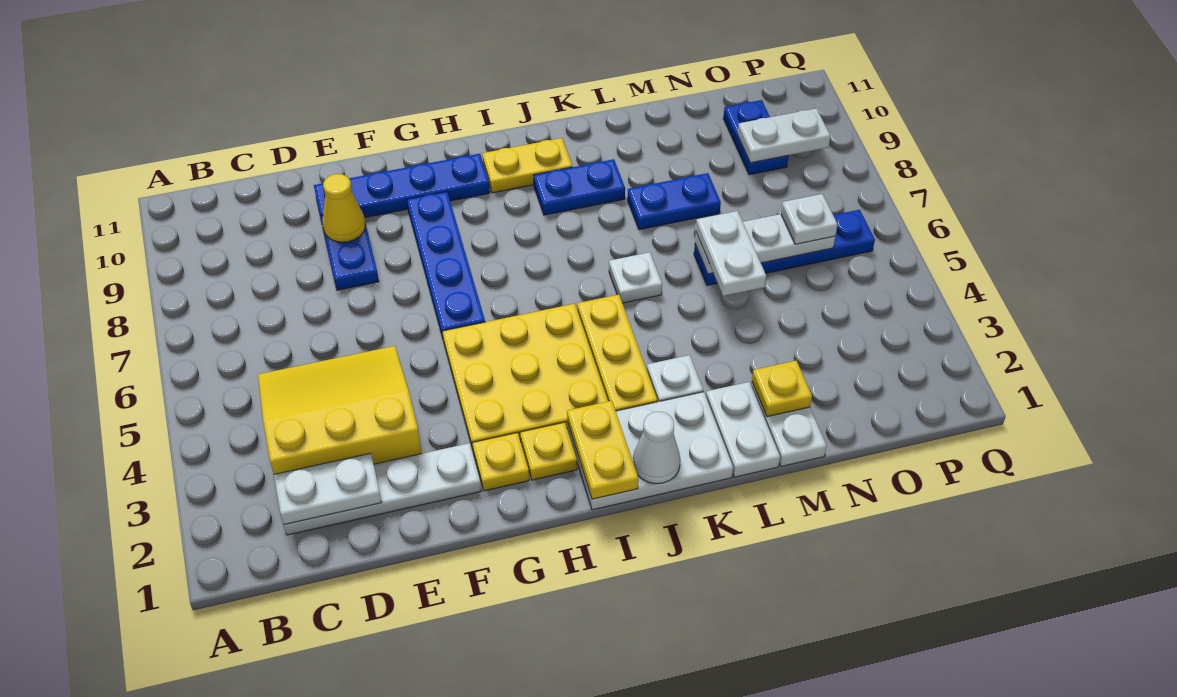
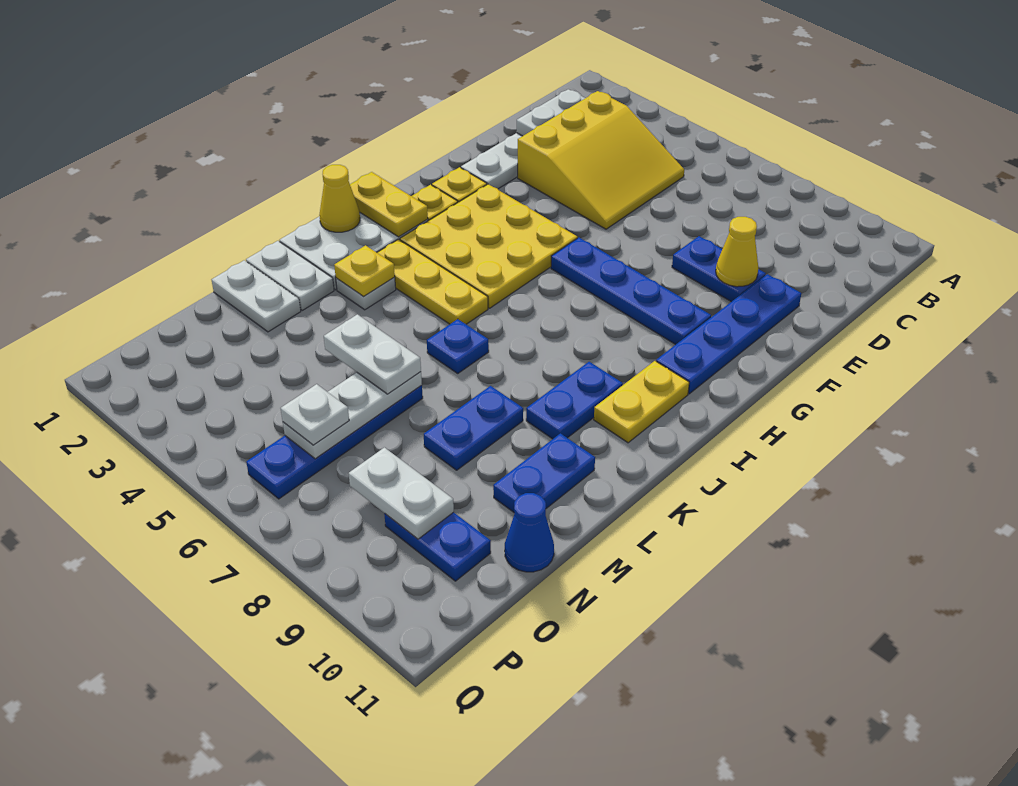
white cone J1 level 2 -> yellow cone J1 level 2
white plate K6 level 1 -> blue plate K6 level 1
none -> blue plate L10:M10 level 1
yellow plate M2 level 2 -> yellow plate K3 level 2
none -> blue cone N11 level 1
white plate O9:P9 level 2 -> white plate O8:O9 level 2

